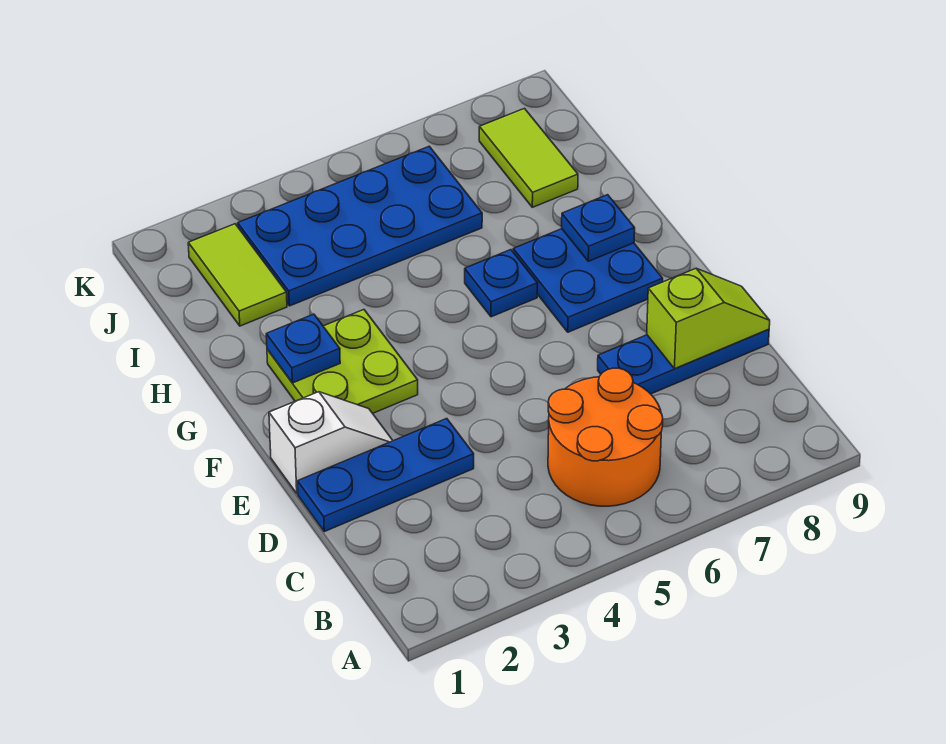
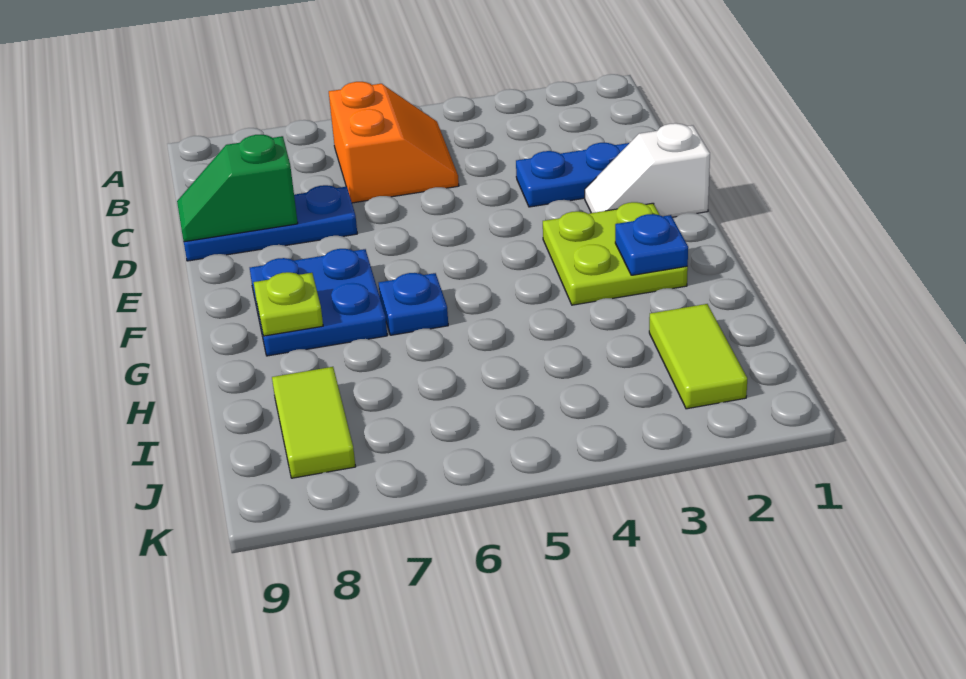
orange round brick B5:C6 level 1 -> orange slope B5:C6 level 1 top 6
lime slope D8:D9 level 2 top 8 -> green slope D8:D9 level 2 top 8
blue plate G8 level 2 -> lime plate G8 level 2
blue plate I3:J6 level 1 -> none

